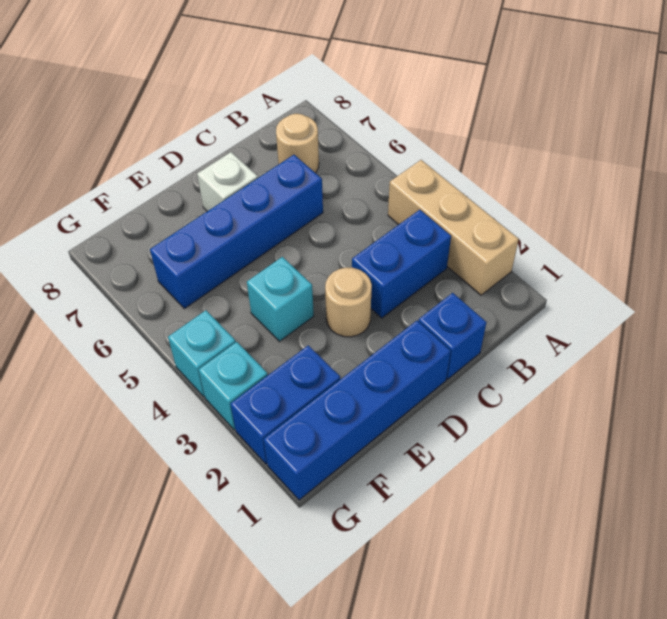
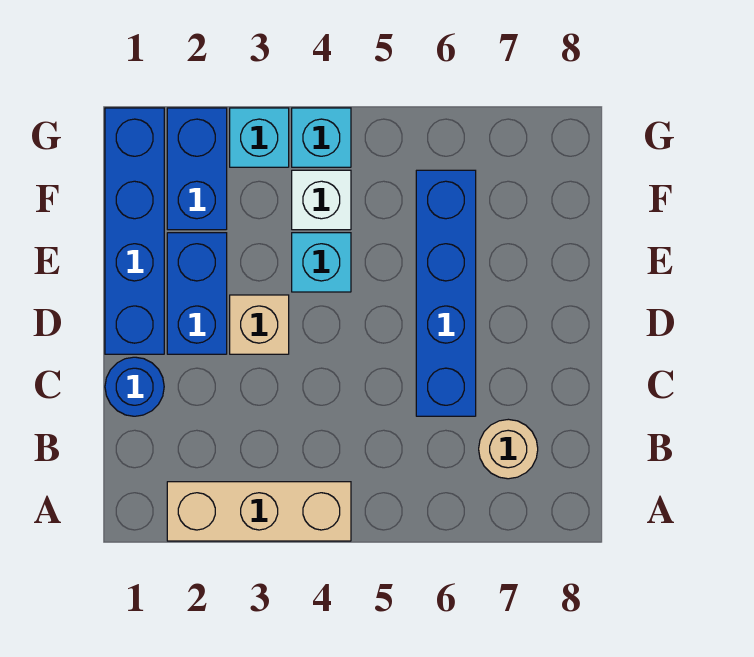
blue brick B3:C3 level 1 -> blue brick D2:E2 level 1
blue brick C1 level 1 -> blue round brick C1 level 1
tan round brick D3 level 1 -> tan brick D3 level 1
white brick D7 level 1 -> white brick F4 level 1

